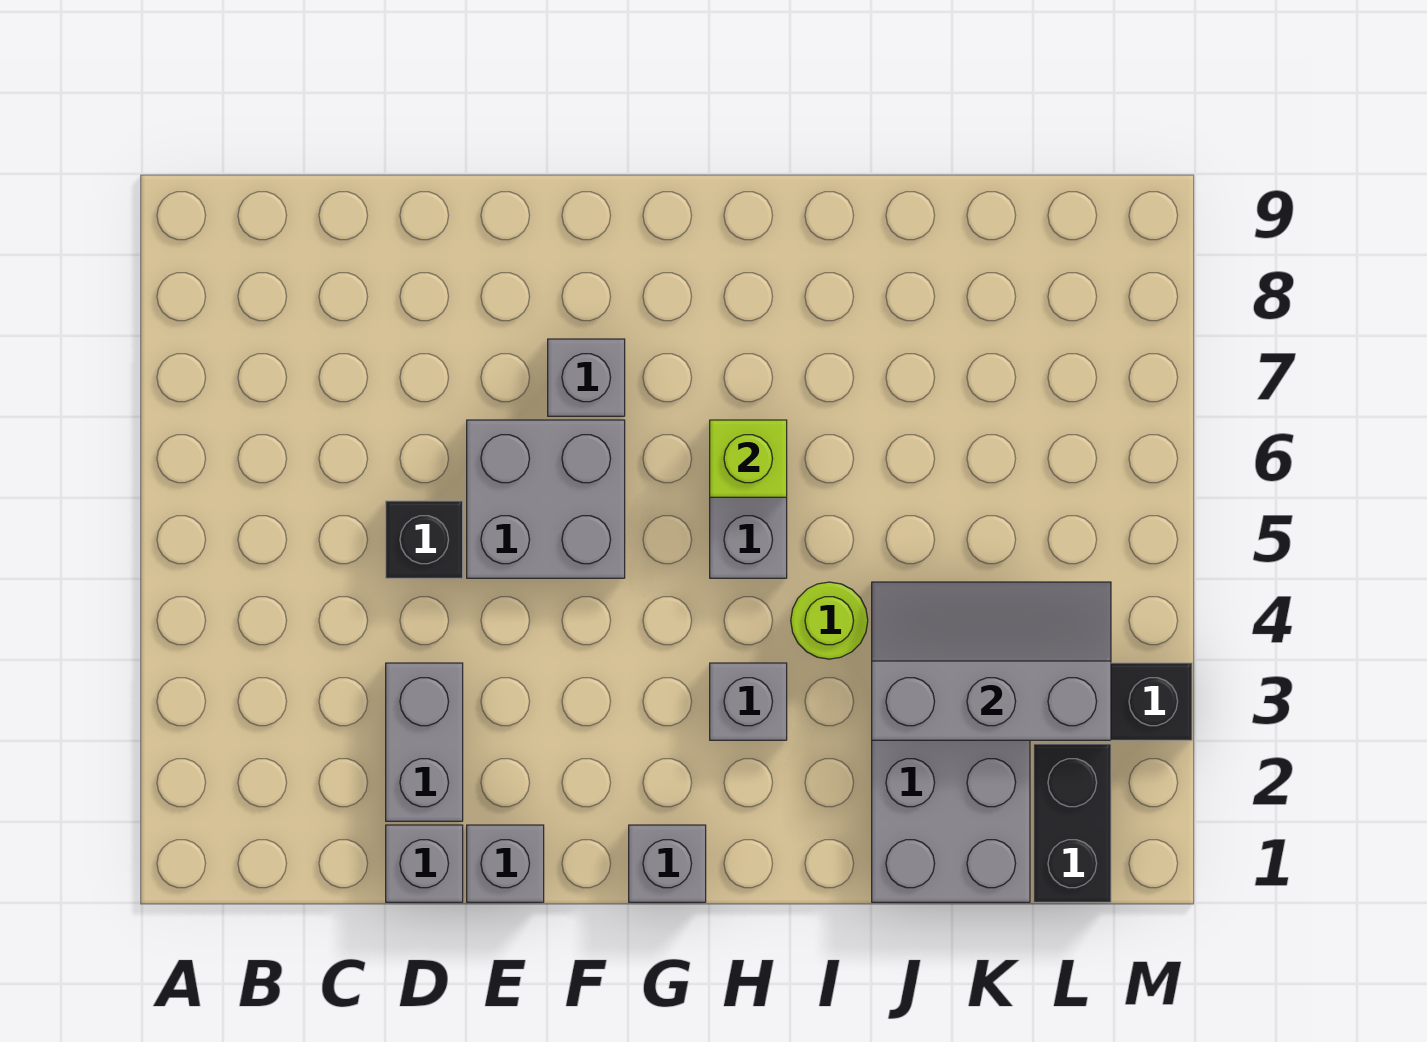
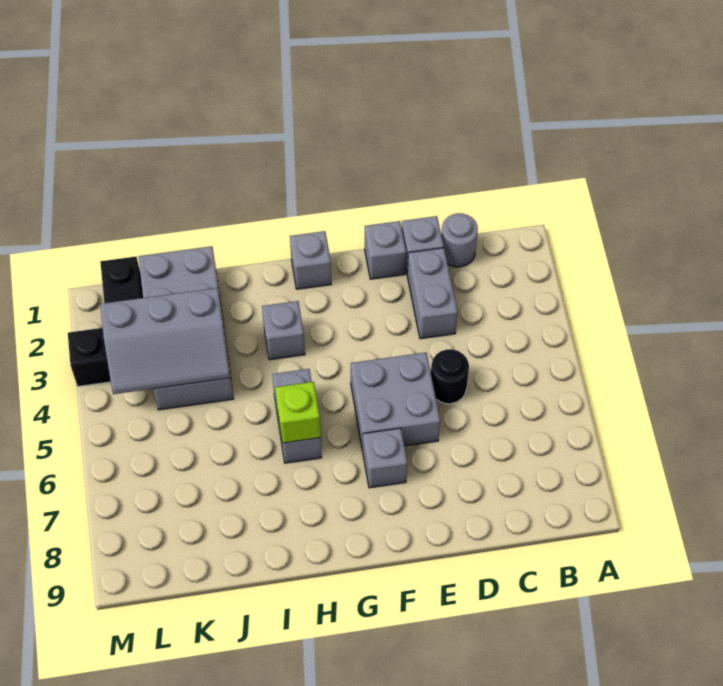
none -> grey round brick C1 level 1
black brick D5 level 1 -> black round brick D5 level 1
lime round brick I4 level 1 -> none

